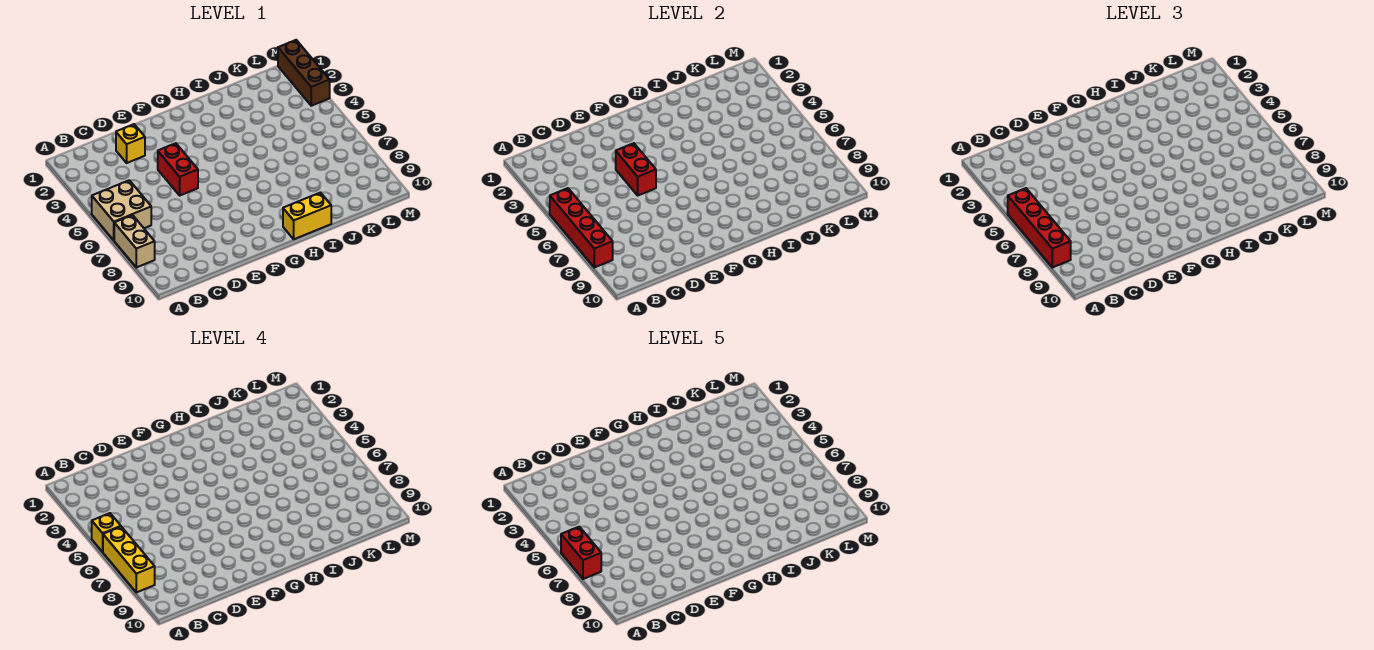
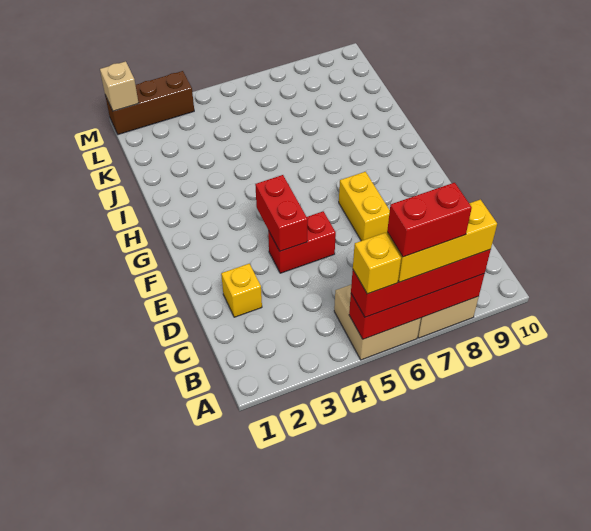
red brick E4:E5 level 2 -> red brick E4:F4 level 2
yellow brick H10:I10 level 1 -> yellow brick E7:F7 level 1
none -> tan brick M1 level 2

